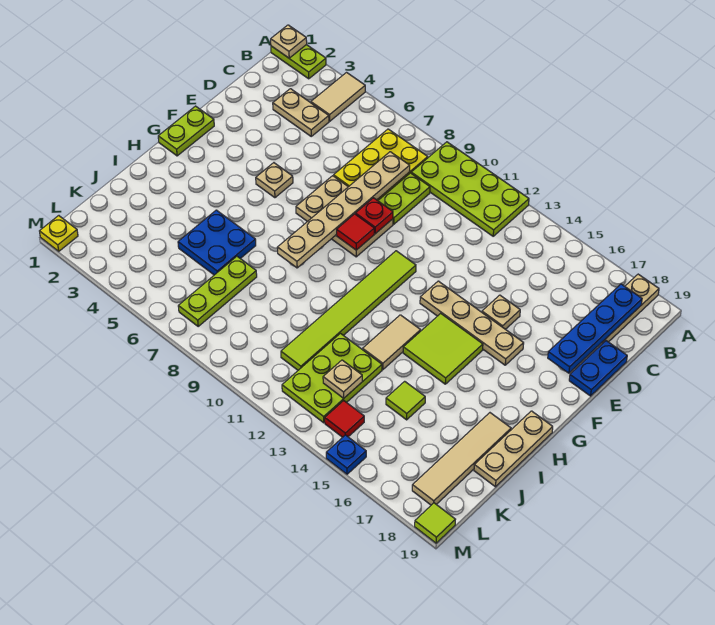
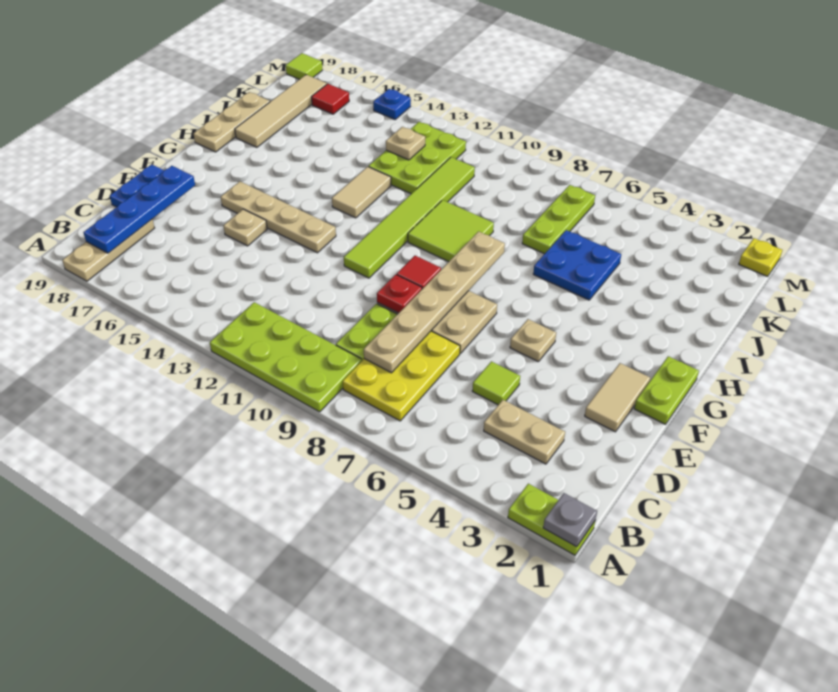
tan plate A1 level 2 -> grey plate A1 level 2
tan tile A4:B4 level 1 -> tan tile E2:F2 level 1
lime tile G14:H15 level 1 -> lime tile H9:I10 level 1
lime tile J15 level 1 -> lime tile D5 level 1
red tile L14 level 1 -> red tile L17 level 1

